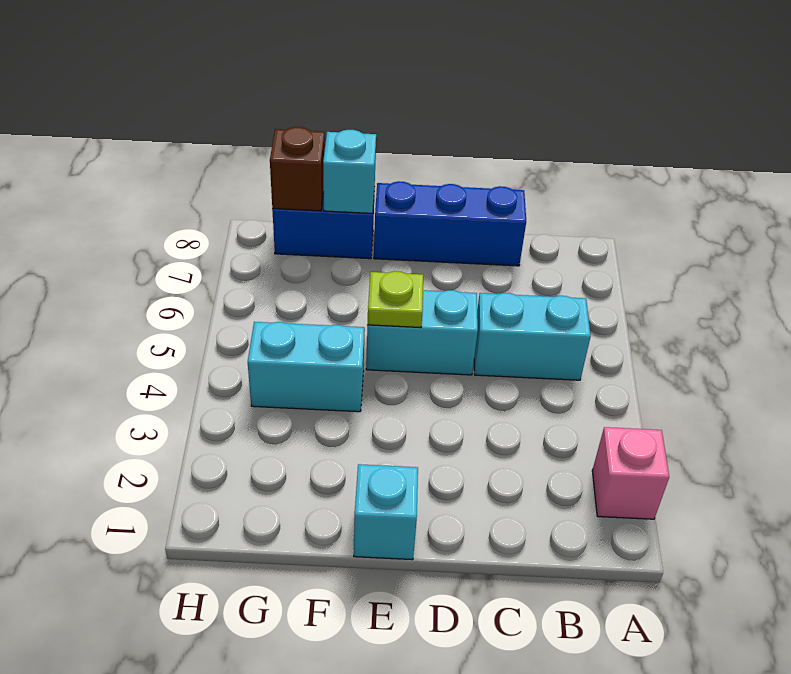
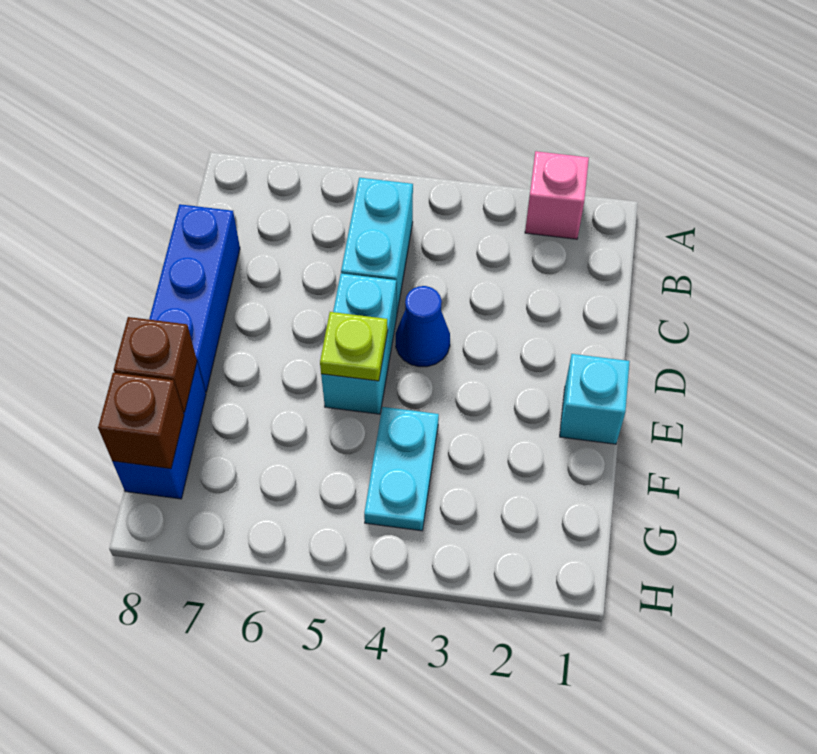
none -> blue cone D4 level 1
cyan brick F4:G4 level 1 -> cyan plate F4:G4 level 1
cyan brick F8 level 2 -> brown brick F8 level 2

